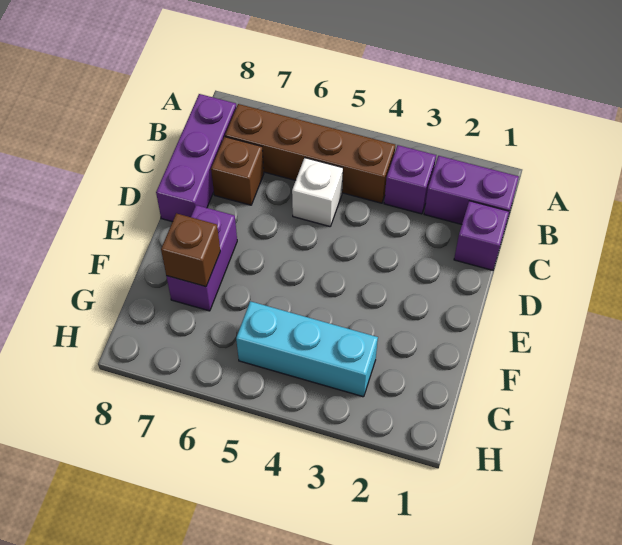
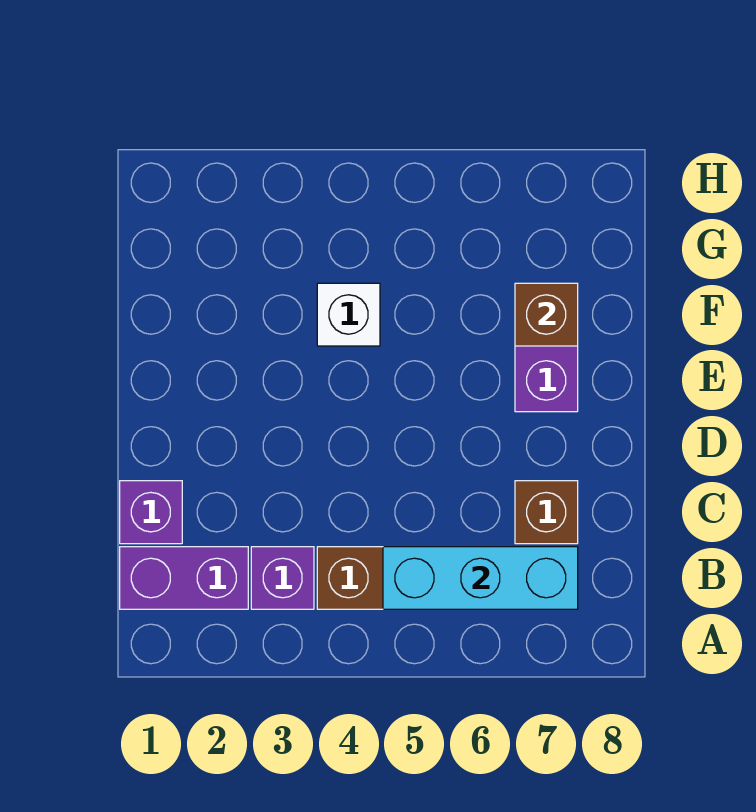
purple brick B8:D8 level 1 -> none
white brick C5 level 1 -> white brick F4 level 1
cyan brick G3:G5 level 1 -> cyan brick B5:B7 level 2

